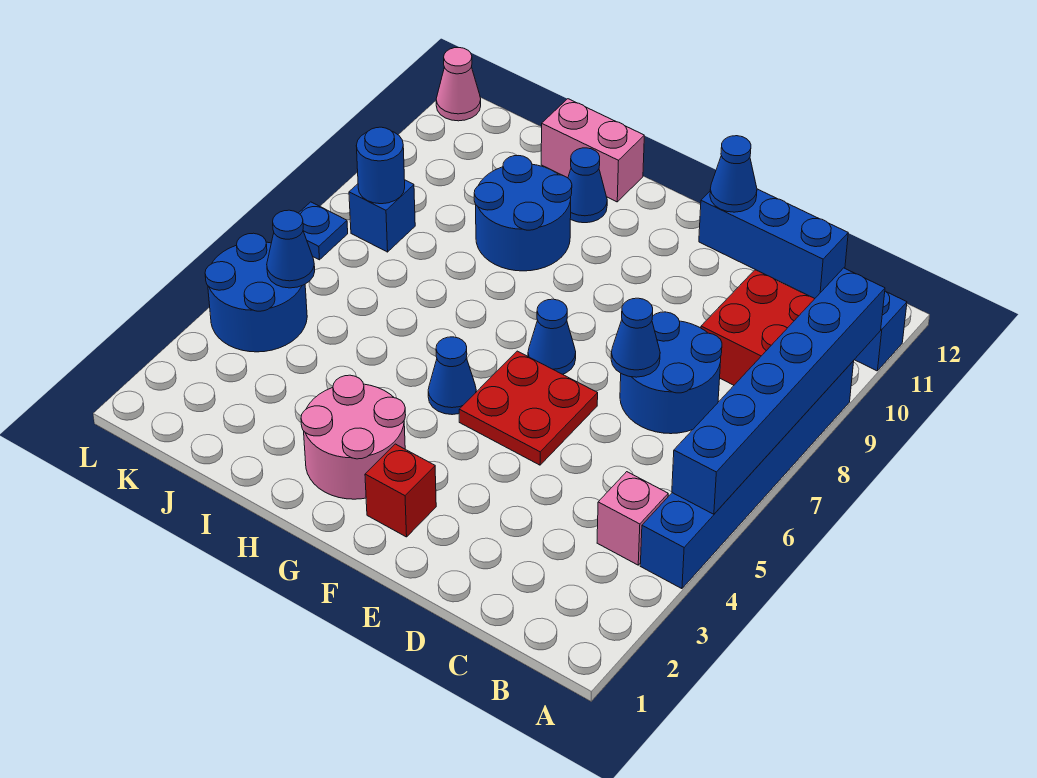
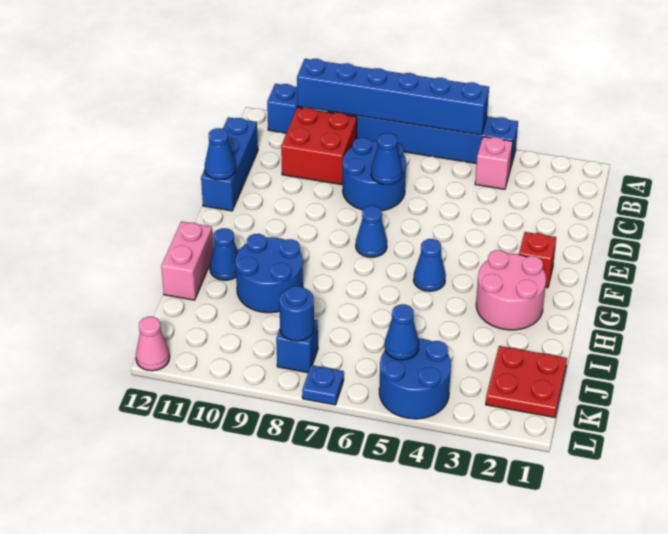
red plate E5:F6 level 1 -> red plate J1:K2 level 1

